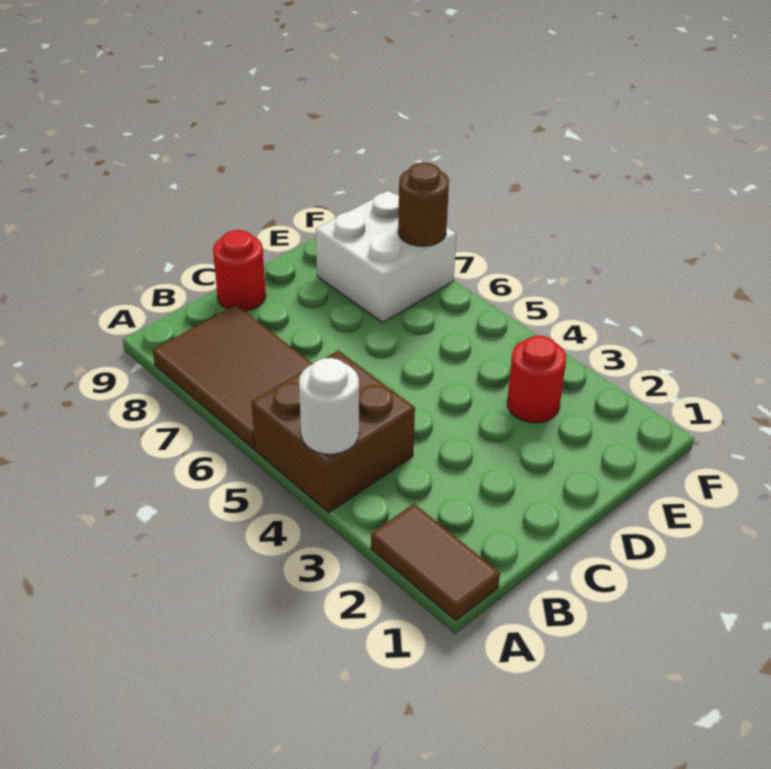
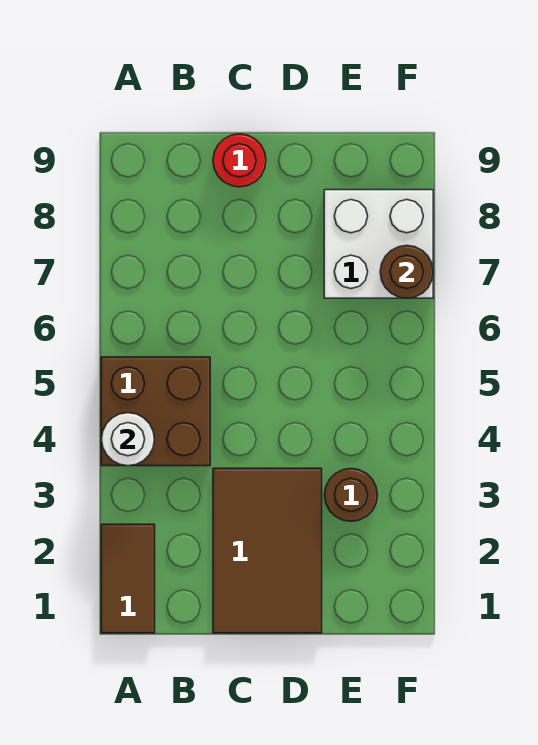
brown tile A6:B8 level 1 -> brown tile C1:D3 level 1
red round brick E3 level 1 -> brown round brick E3 level 1

